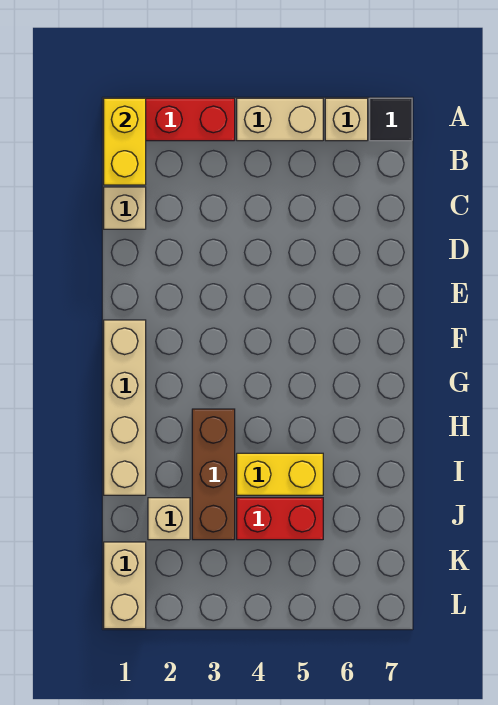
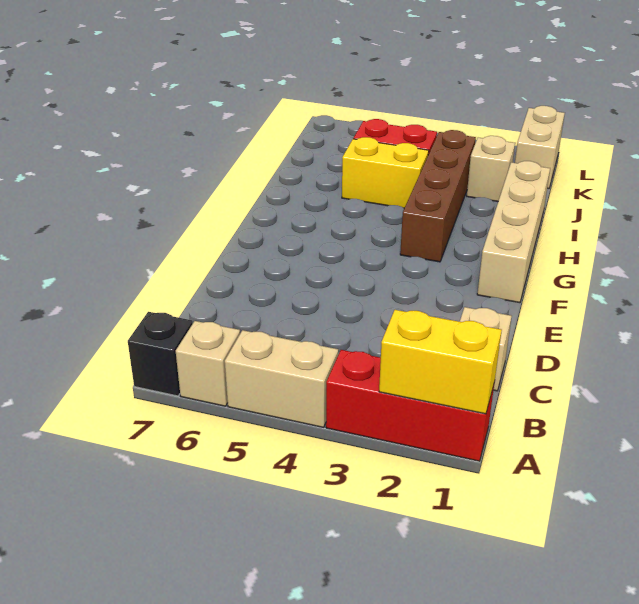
yellow brick A1:B1 level 2 -> yellow brick A1:A2 level 2
black tile A7 level 1 -> black brick A7 level 1
brown brick H3:J3 level 1 -> brown brick G3:J3 level 1

